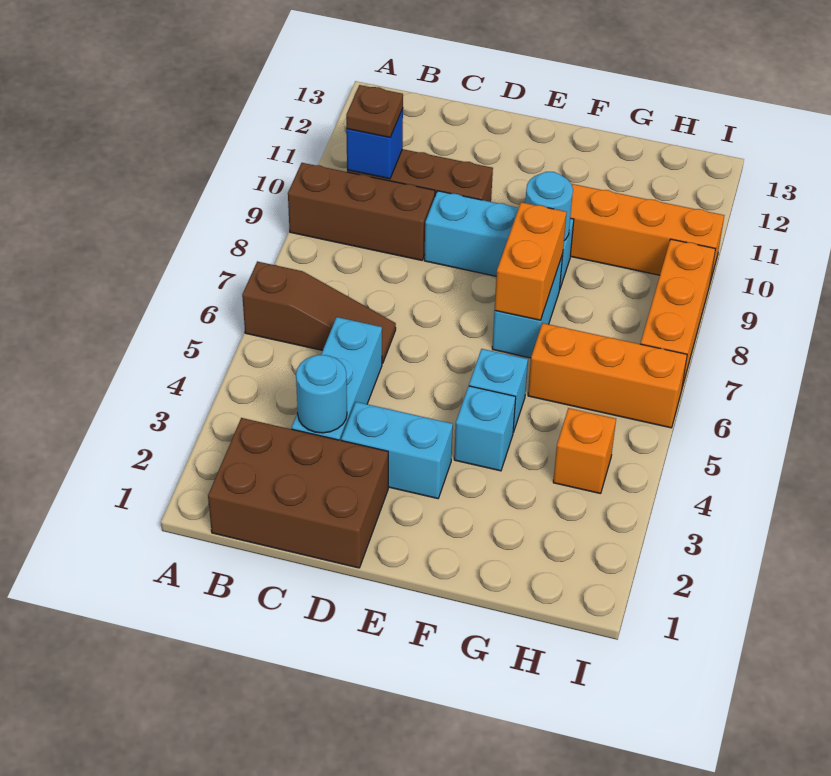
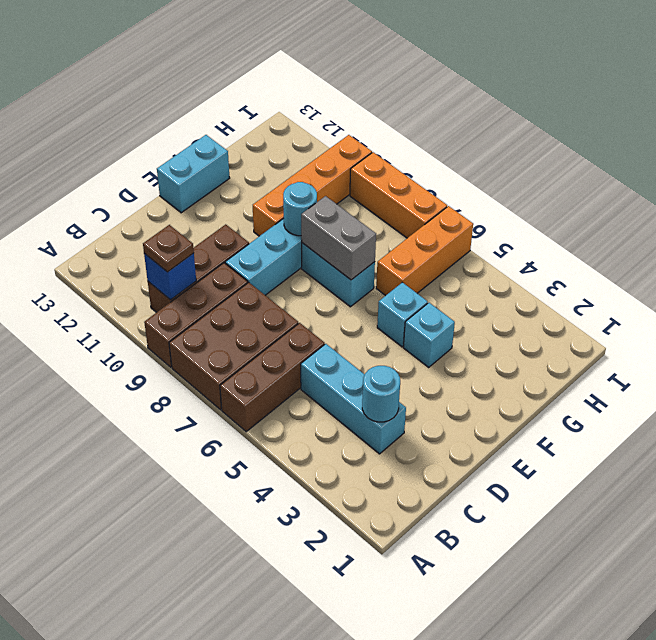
brown slope A6:C6 level 1 top A -> brown brick A6:C6 level 1
brown brick B1:D2 level 1 -> brown brick A7:C8 level 1
cyan brick D3:E3 level 1 -> cyan brick E13:F13 level 1
orange brick F7:F8 level 2 -> grey brick F7:F8 level 2
orange brick H4 level 1 -> none

